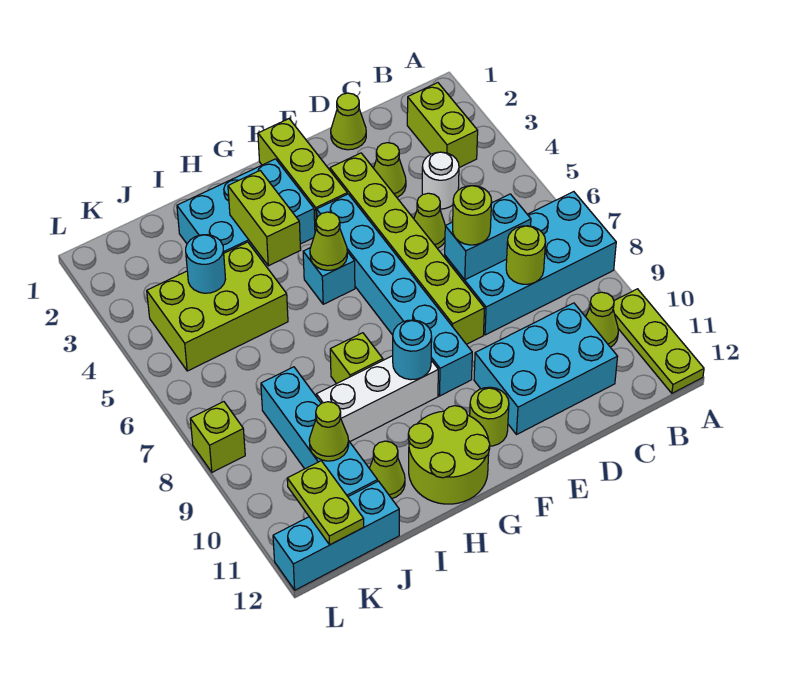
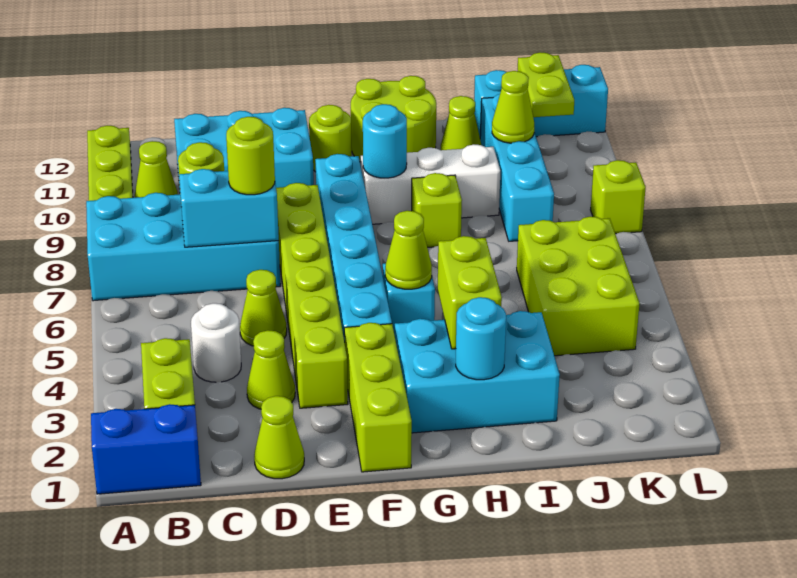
none -> blue brick A1:B1 level 1
lime brick I4:K5 level 1 -> lime brick J4:K6 level 1
cyan round brick J4 level 2 -> cyan round brick H2 level 2

